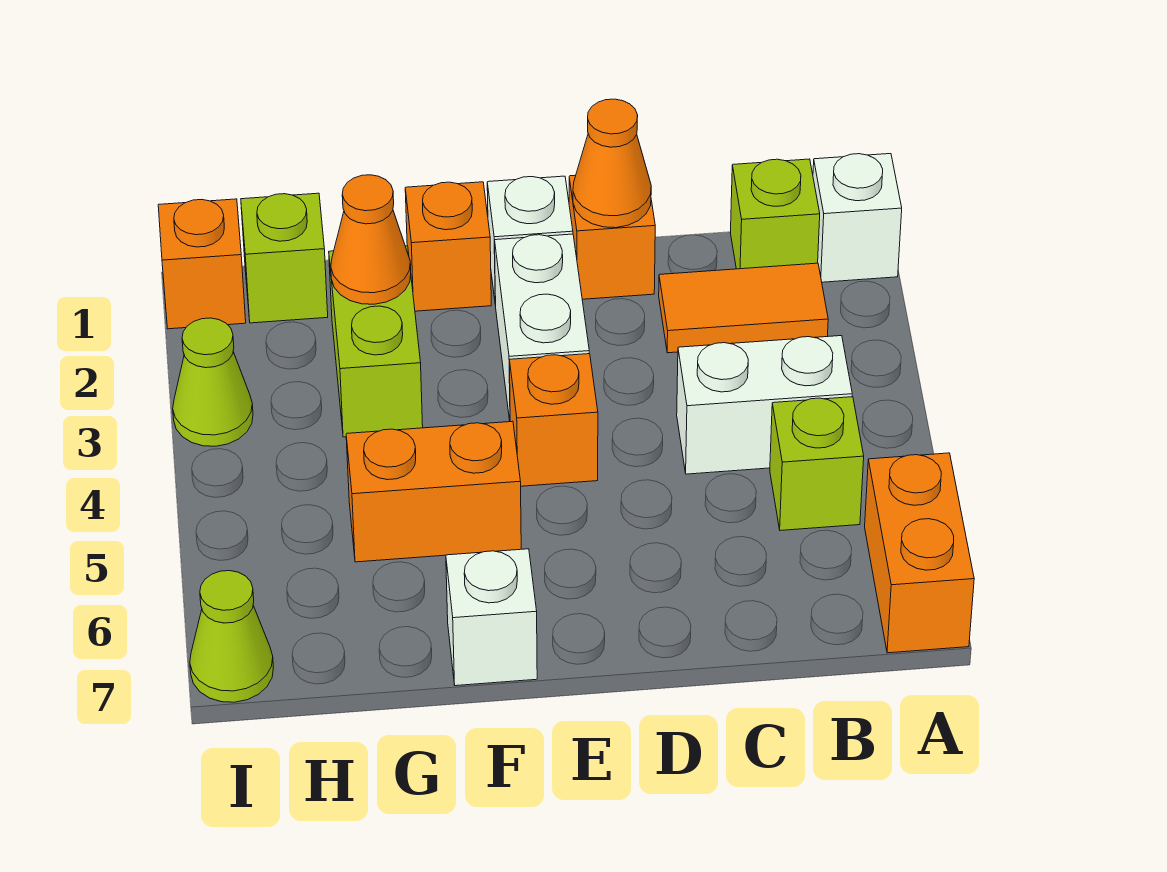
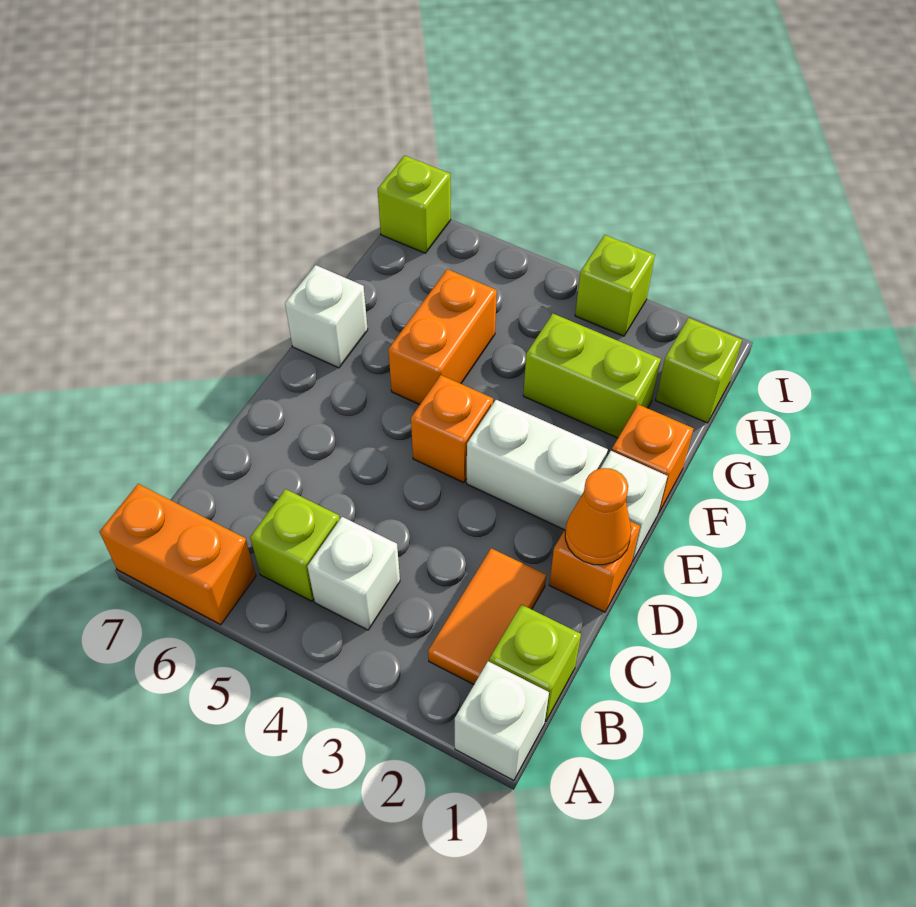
white brick B4:C4 level 1 -> white brick B4 level 1
orange cone G2 level 2 -> none
orange brick I1 level 1 -> none
lime cone I3 level 1 -> lime brick I3 level 1
lime cone I7 level 1 -> lime brick I7 level 1

